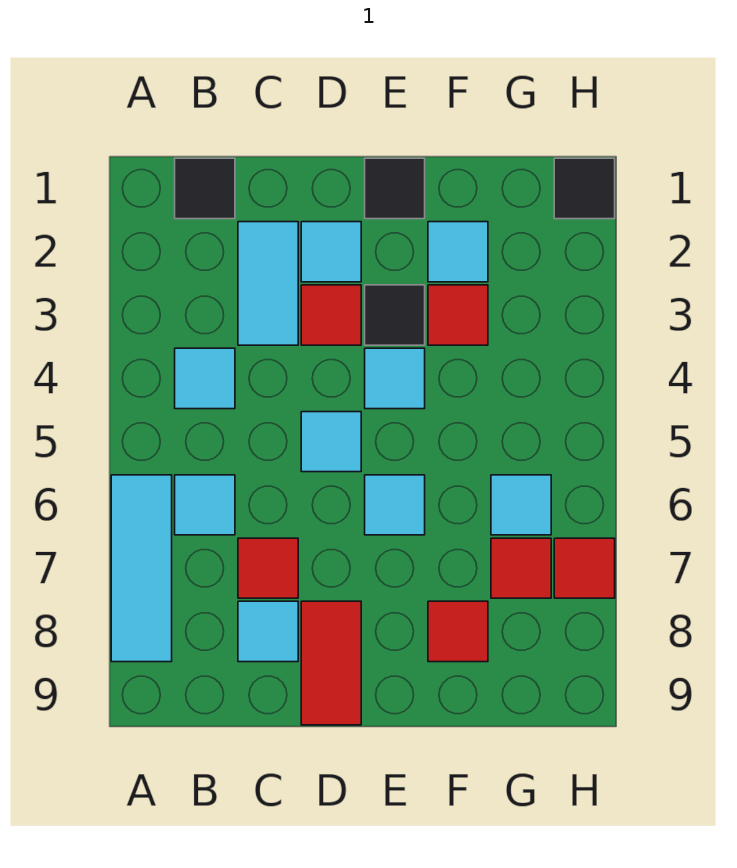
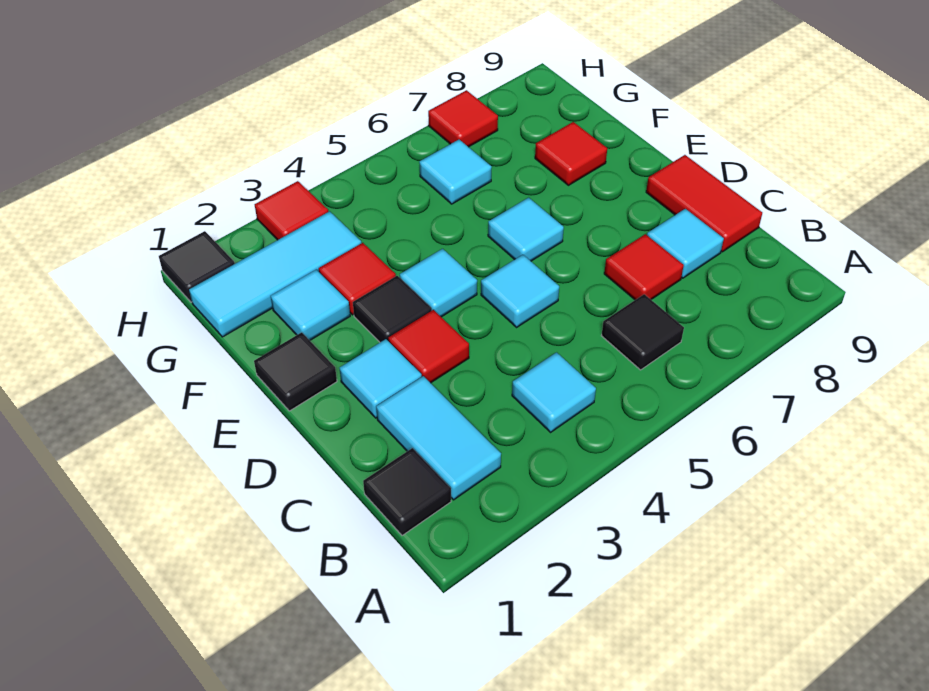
cyan tile A6:A8 level 1 -> cyan tile G1:G3 level 1
cyan tile B6 level 1 -> black tile B6 level 1
cyan tile C2:C3 level 1 -> cyan tile B2:C2 level 1
red tile D8:D9 level 1 -> red tile C9:D9 level 1
red tile G7 level 1 -> red tile H3 level 1

